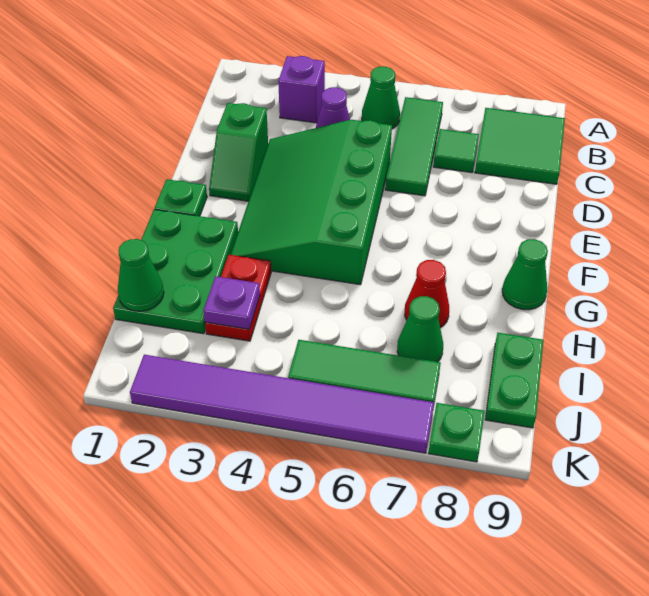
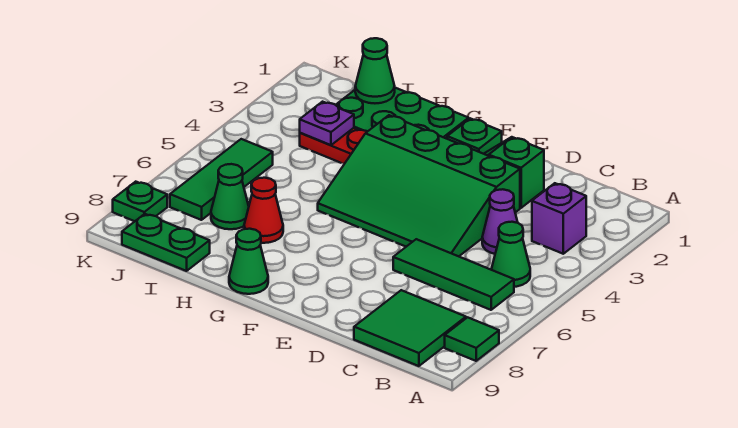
green tile C7 level 1 -> green tile A8 level 1
green slope D3:G5 level 1 top 5 -> green slope D3:G5 level 1 top 3
purple tile K2:K7 level 1 -> none

